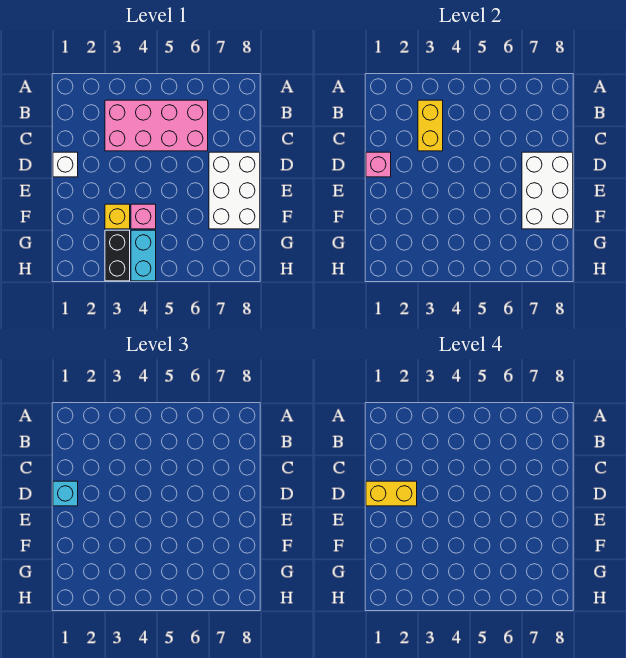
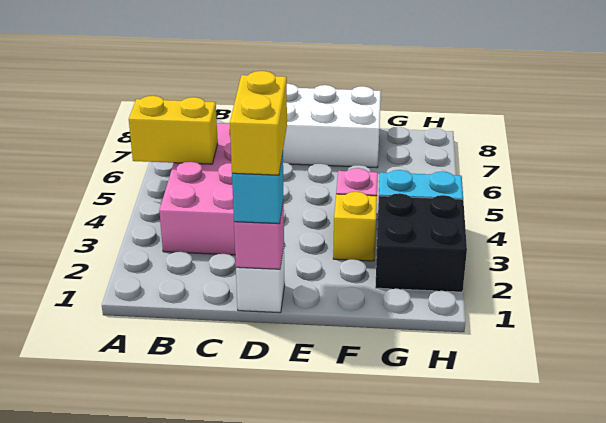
yellow brick B3:C3 level 2 -> yellow brick A5:B5 level 2
white brick D7:F8 level 2 -> none
black brick G3:H3 level 1 -> black brick G2:H3 level 1

